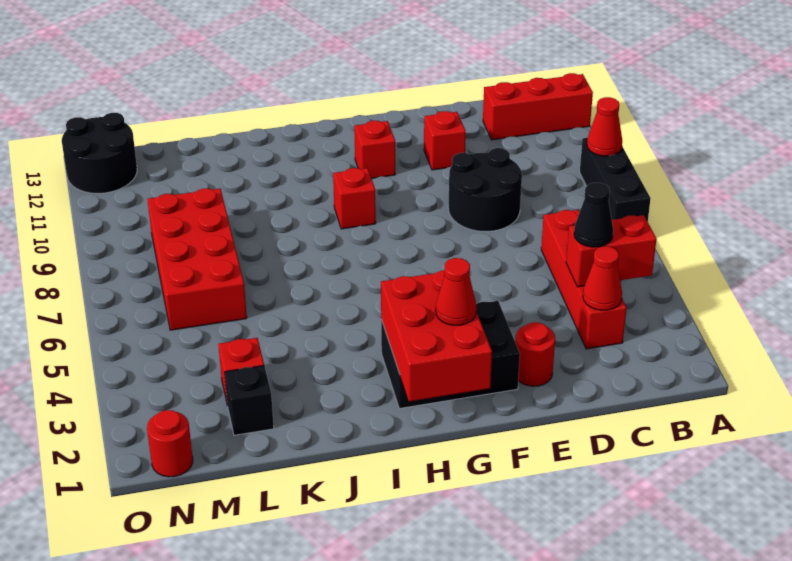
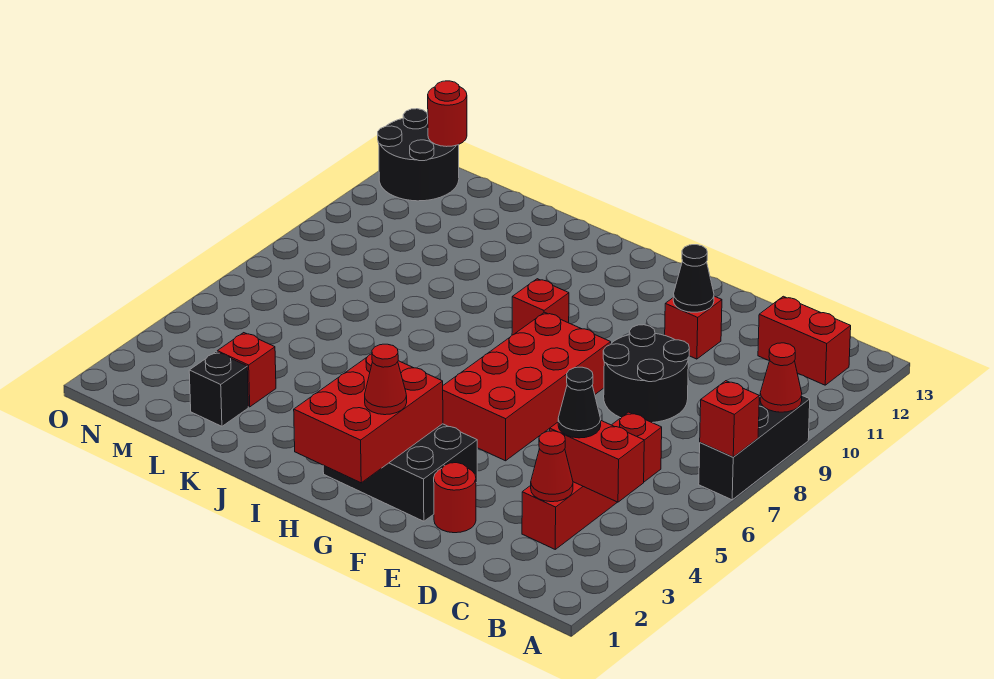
red brick A12:C12 level 1 -> red brick B12:C12 level 1
none -> black cone E11 level 2
red brick G11 level 1 -> red brick A7 level 2
red brick L6:M9 level 1 -> red brick F5:G8 level 1
red round brick N1 level 1 -> red round brick N13 level 2

